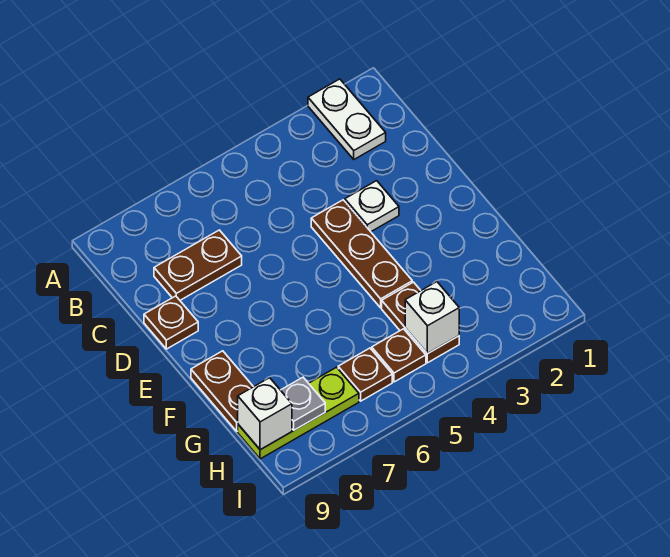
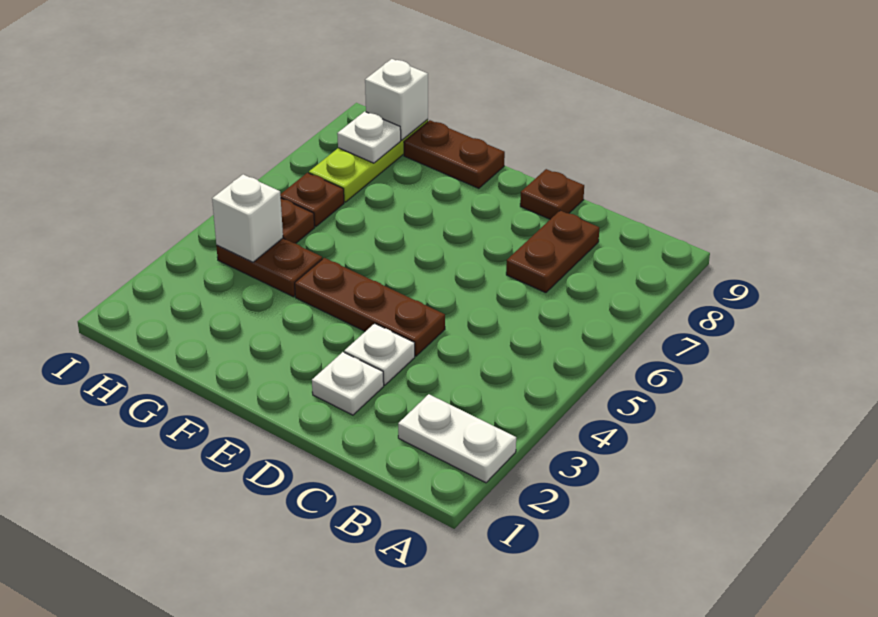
none -> white plate D2 level 1
grey plate H8 level 2 -> white plate H8 level 2

